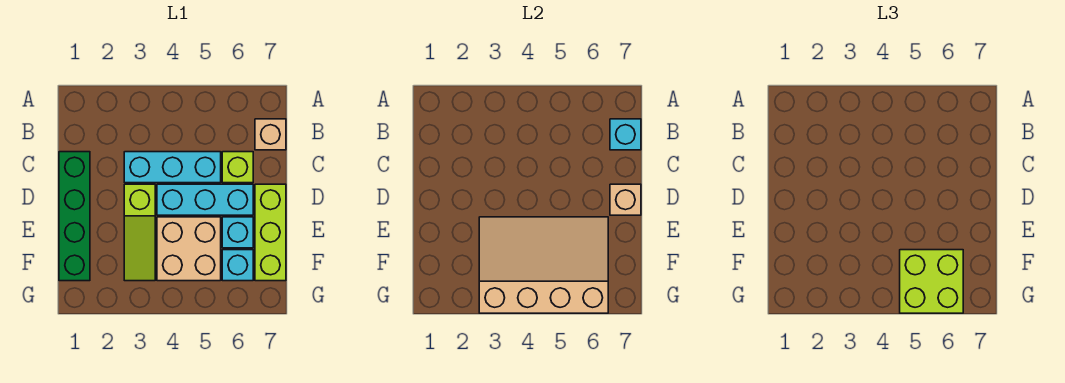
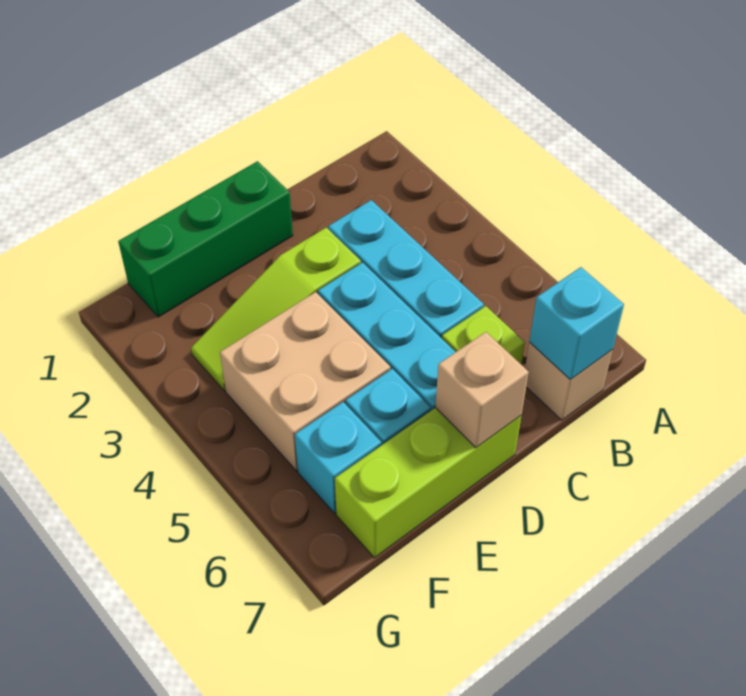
green brick C1:F1 level 1 -> green brick D1:F1 level 1
tan slope E3:G6 level 2 top G -> none
lime brick F5:G6 level 3 -> none

